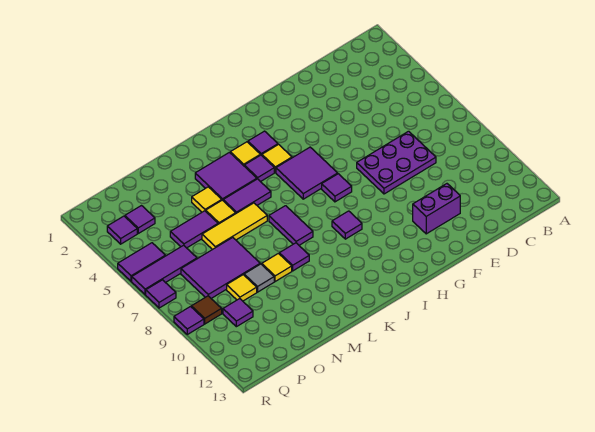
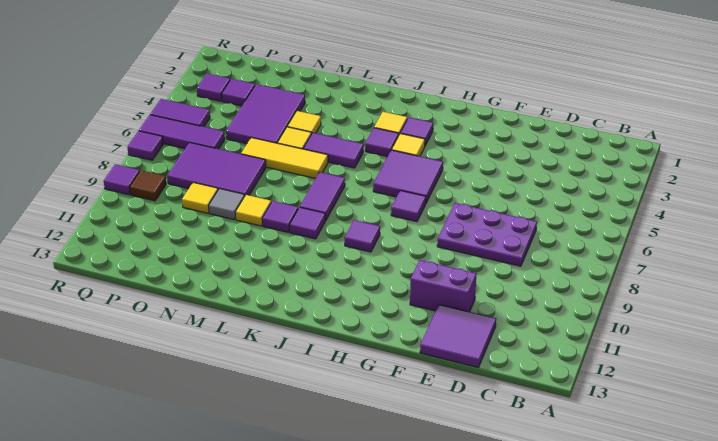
purple tile K3:L4 level 1 -> purple tile D12:E13 level 1
purple tile N5:O5 level 1 -> purple tile N3:O5 level 1
purple tile P10 level 1 -> purple tile K9 level 1

